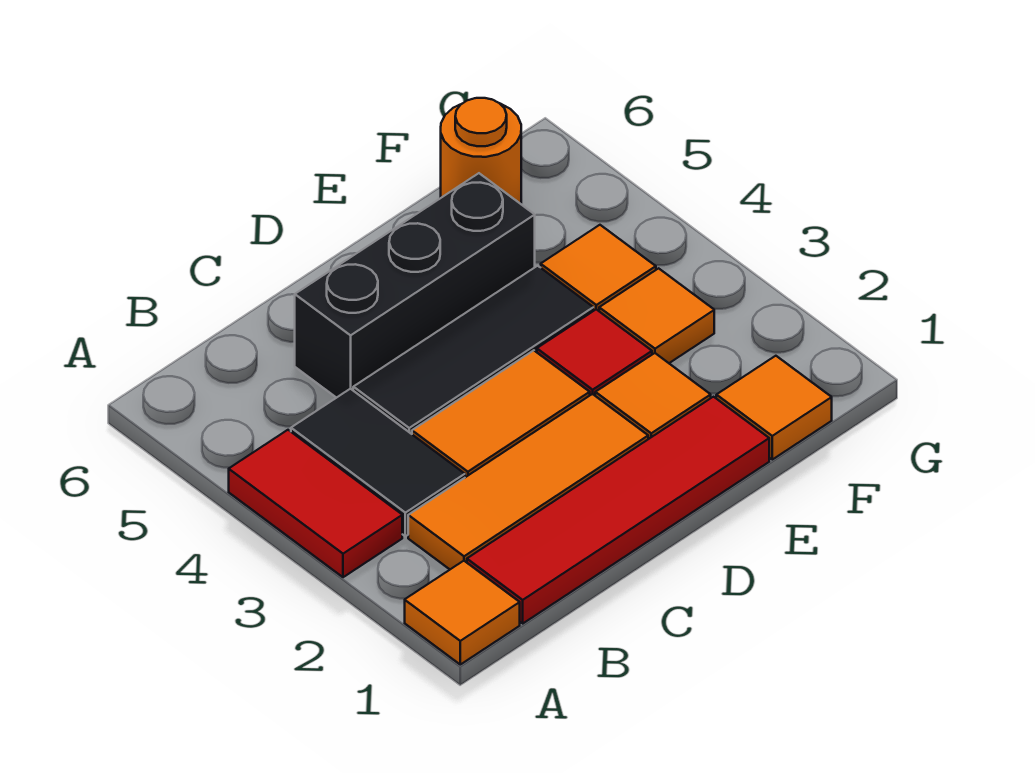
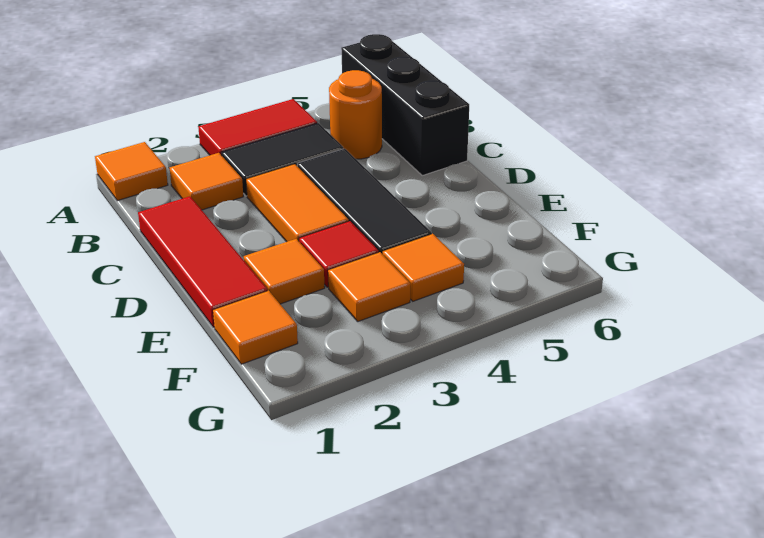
red tile B1:E1 level 1 -> red tile C1:E1 level 1
orange tile B2:D2 level 1 -> orange tile B2 level 1
black brick C5:E5 level 1 -> black brick A6:C6 level 1
orange round brick F6 level 1 -> orange round brick B5 level 1

